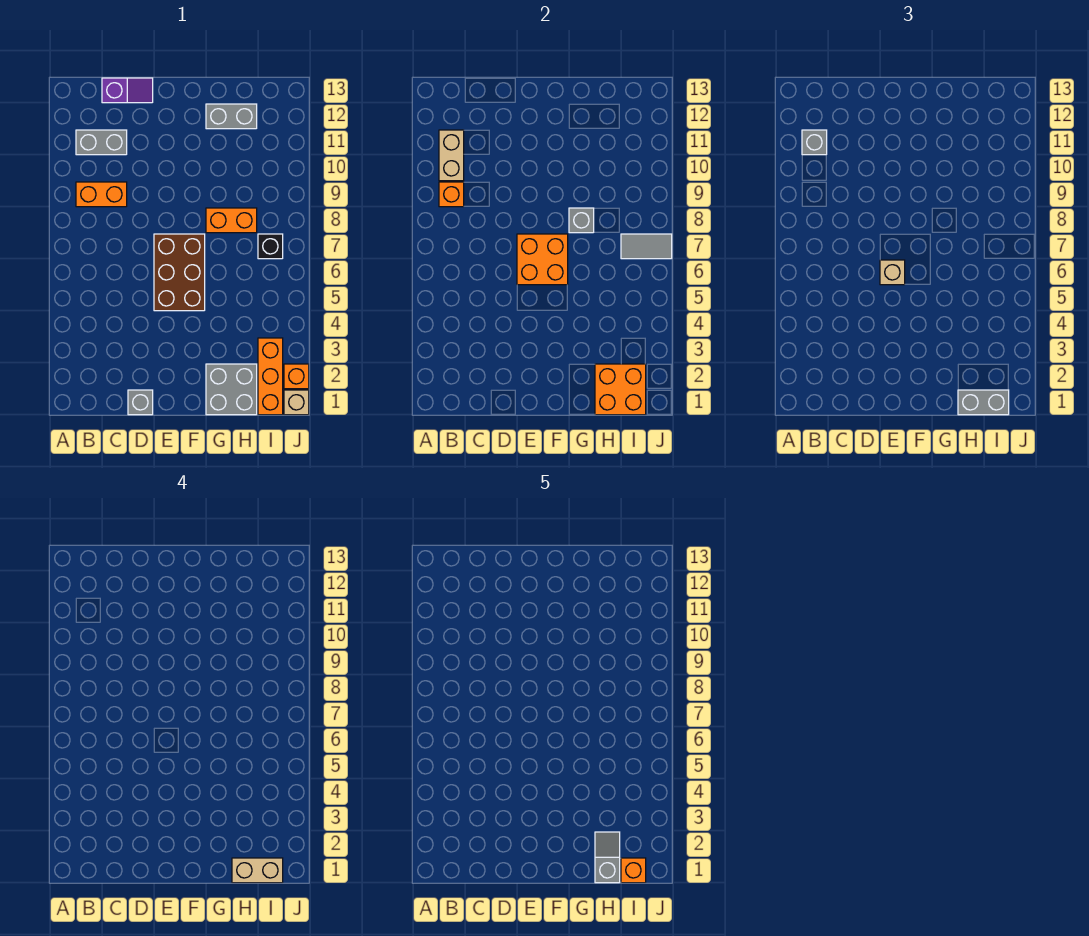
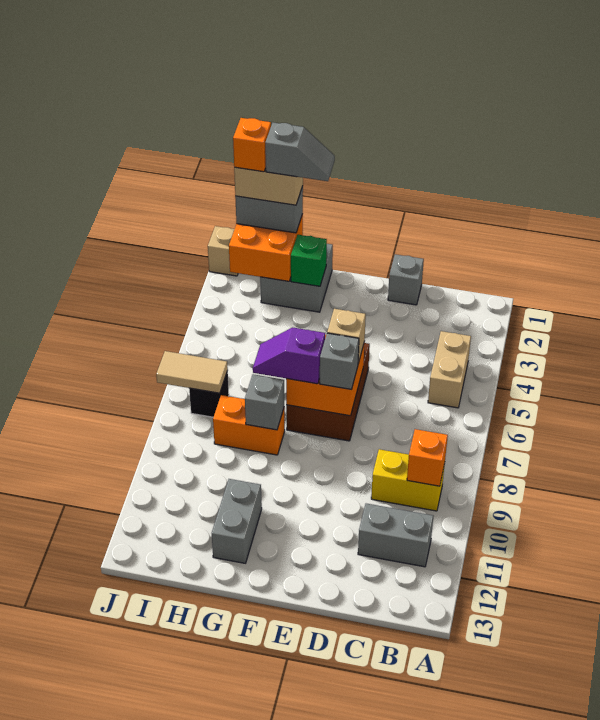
orange brick B9:C9 level 1 -> yellow brick B9:C9 level 1
tan brick B10:B11 level 2 -> tan brick B4:B5 level 1
grey brick B11 level 3 -> grey brick E7 level 3
purple slope C13:D13 level 1 top C -> purple slope F7:G7 level 3 top F
none -> green brick G2 level 2
grey brick G12:H12 level 1 -> grey brick G11:G12 level 1
grey slope H1:H2 level 5 top 1 -> grey slope G1:H1 level 5 top H
orange brick I1:I3 level 1 -> none
grey tile I7:J7 level 2 -> tan tile I7:J7 level 2
orange brick J2 level 1 -> none

